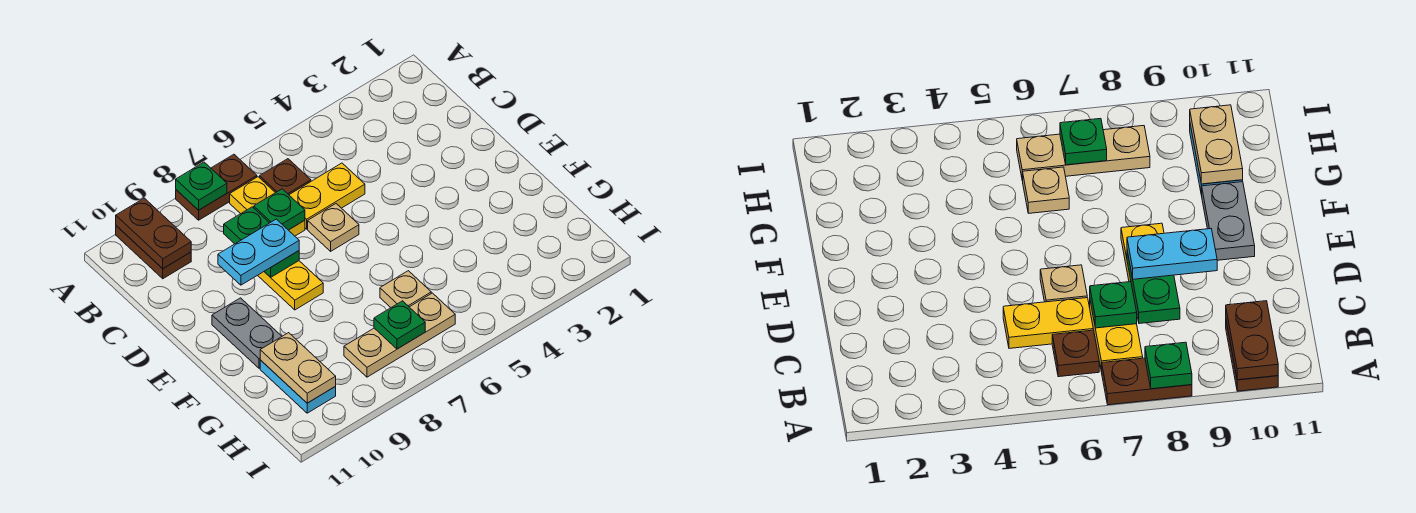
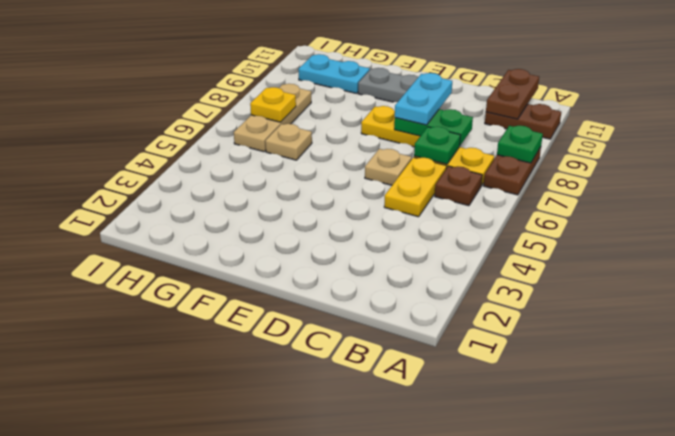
brown plate A10:B10 level 2 -> brown plate B10:B11 level 2
tan plate G10:H10 level 2 -> none
green plate H7 level 2 -> yellow plate H7 level 2

